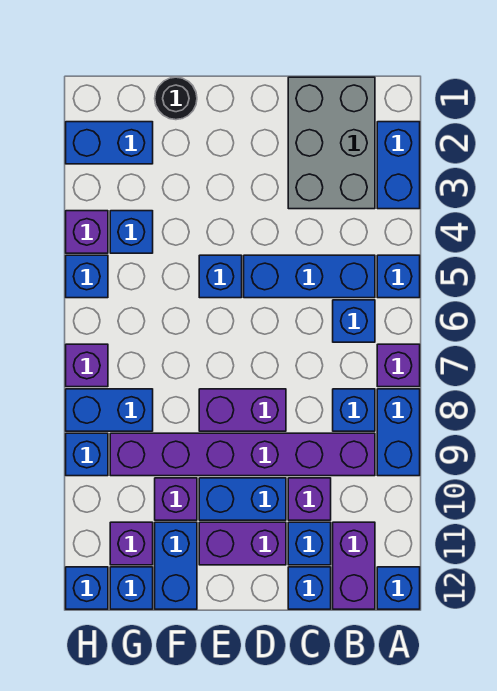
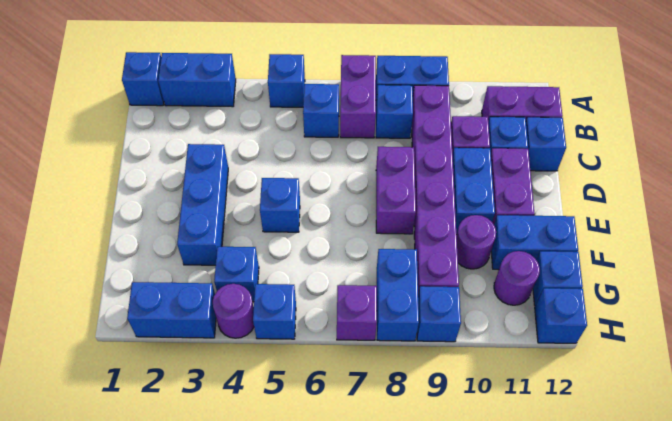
purple brick A7 level 1 -> purple brick A7:B7 level 1
blue brick A12 level 1 -> blue brick A1 level 1
grey brick B1:C3 level 1 -> none
blue brick B5:D5 level 1 -> blue brick D3:F3 level 1
black round brick F1 level 1 -> none
purple brick F10 level 1 -> purple round brick F10 level 1
blue brick G2:H2 level 1 -> blue brick H2:H3 level 1
purple brick G11 level 1 -> purple round brick G11 level 1
purple brick H4 level 1 -> purple round brick H4 level 1

